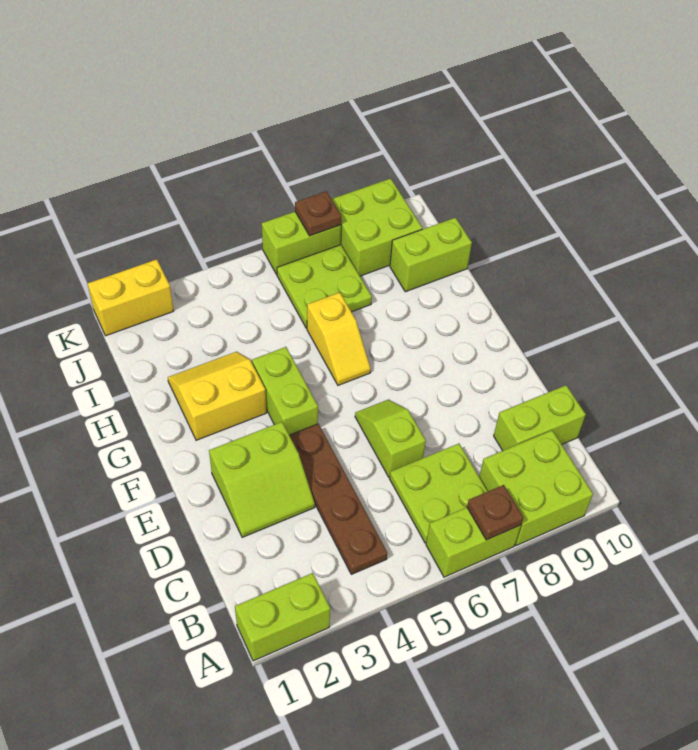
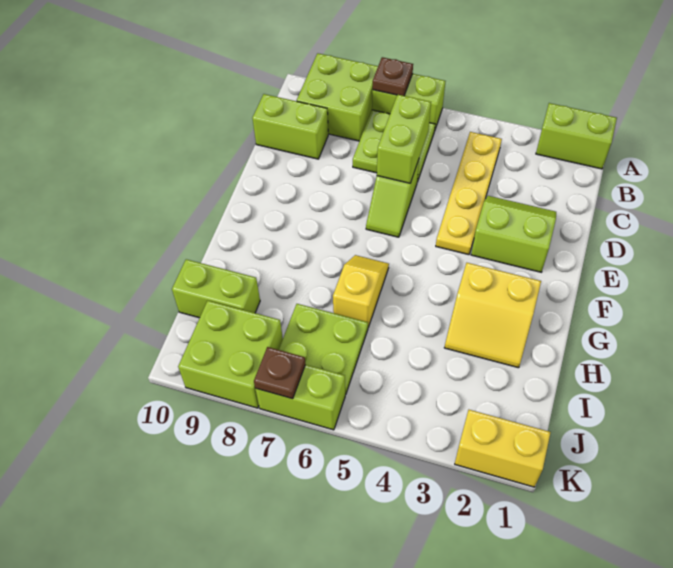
brown plate B4:E4 level 1 -> yellow plate B4:E4 level 1
lime brick F4:G4 level 1 -> lime brick C6:D6 level 2

